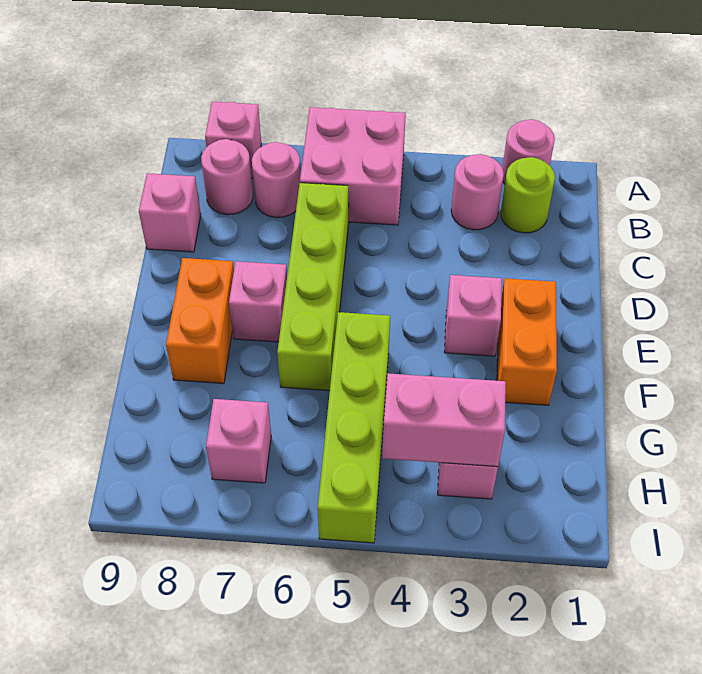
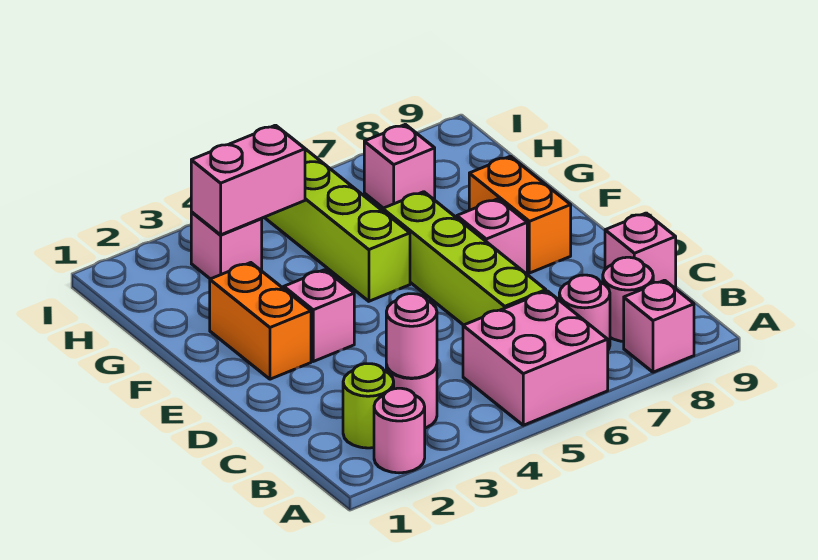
none -> pink round brick B3 level 2

